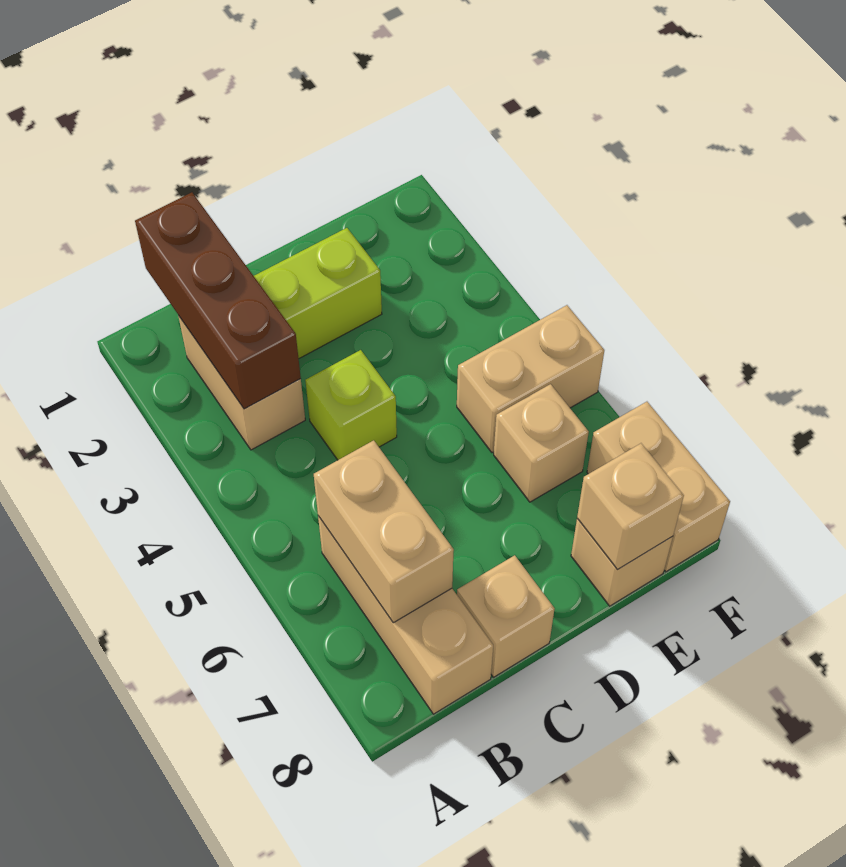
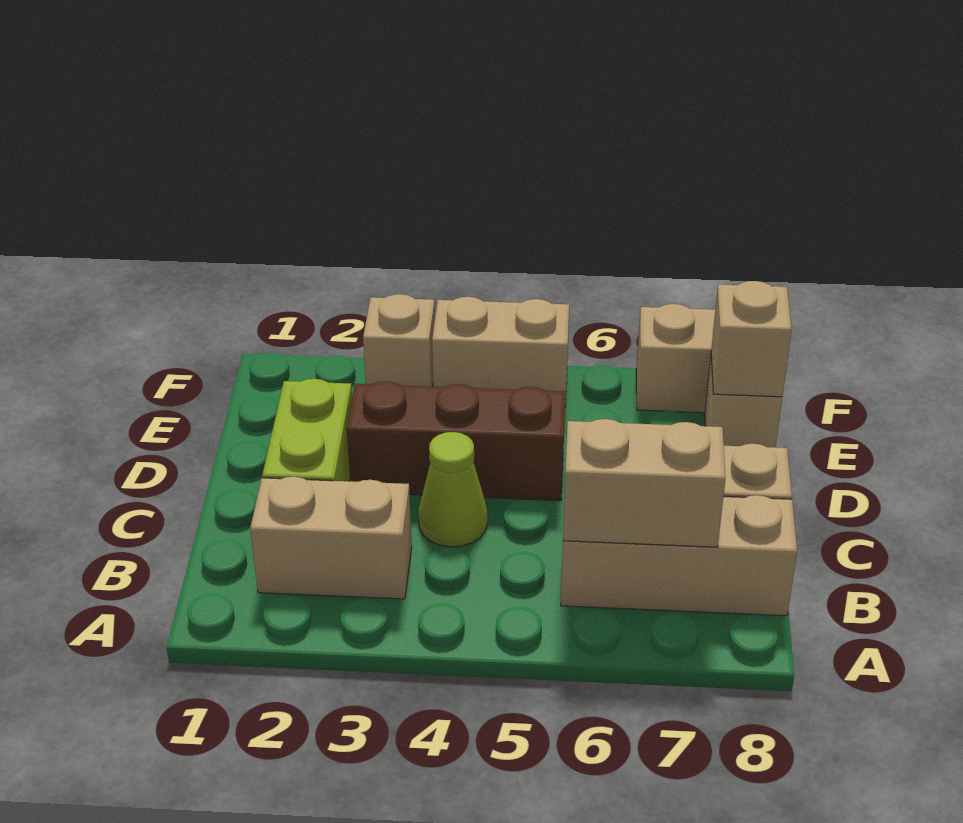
brown brick B1:B3 level 2 -> brown brick D3:D5 level 1
lime brick C4 level 1 -> lime cone C4 level 1
tan brick E5:F5 level 1 -> tan brick F4:F5 level 1
tan brick E6 level 1 -> tan brick F3 level 1

